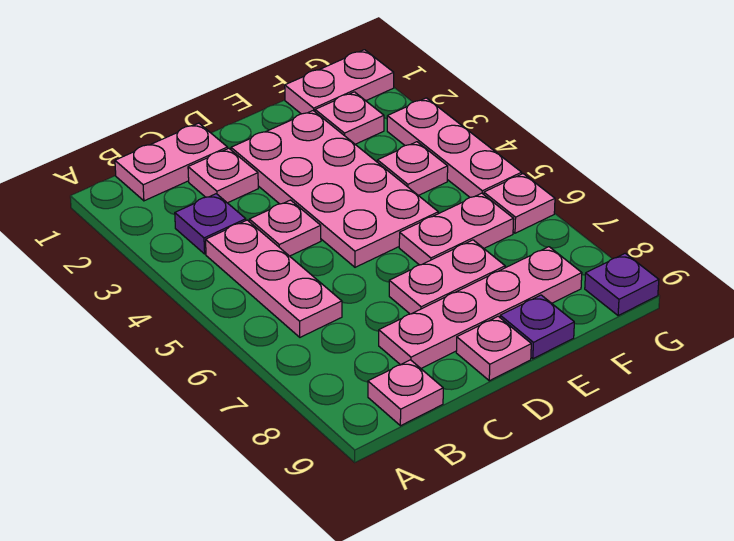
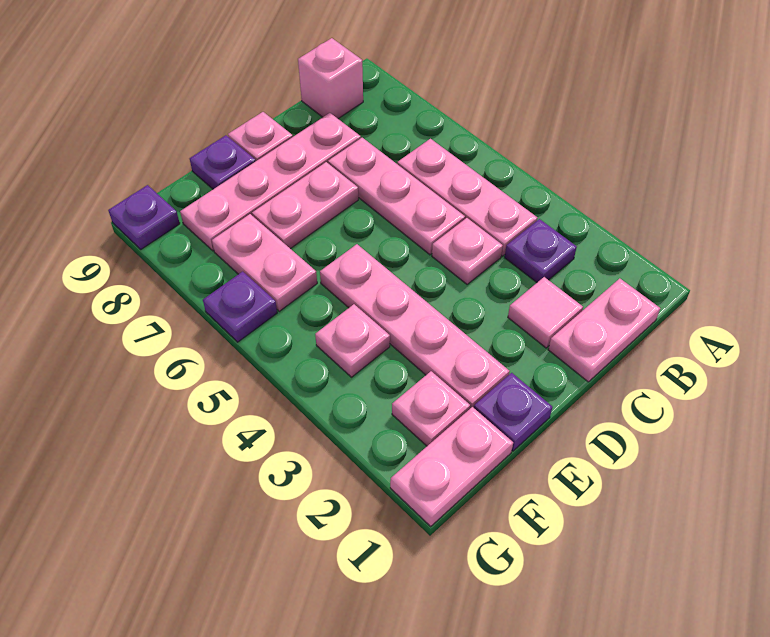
pink plate B9 level 1 -> pink brick B9 level 1
pink plate C2 level 1 -> pink tile C2 level 1
pink plate D2:E5 level 1 -> pink plate E2:E5 level 1
none -> purple plate E1 level 1
pink plate E6:F6 level 1 -> pink plate F6:F7 level 1
pink plate G3:G5 level 1 -> pink plate C5:C7 level 1
pink plate G6 level 1 -> purple plate G6 level 1

